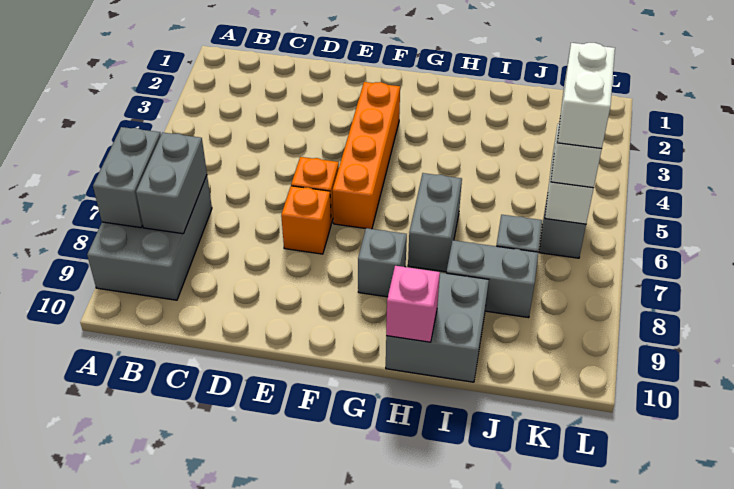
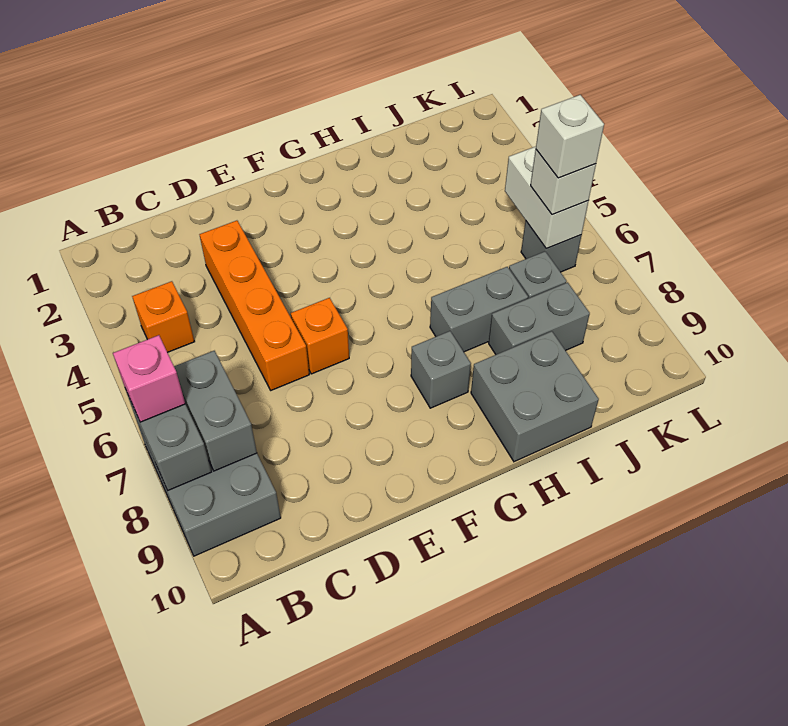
orange brick E7 level 1 -> orange brick B4 level 1
orange brick F3:F6 level 1 -> orange brick D3:D6 level 1
grey brick H6:H7 level 1 -> grey brick H7:I7 level 1
pink brick H10 level 2 -> pink brick A7 level 3
white brick K5:K6 level 4 -> white brick K6 level 4

